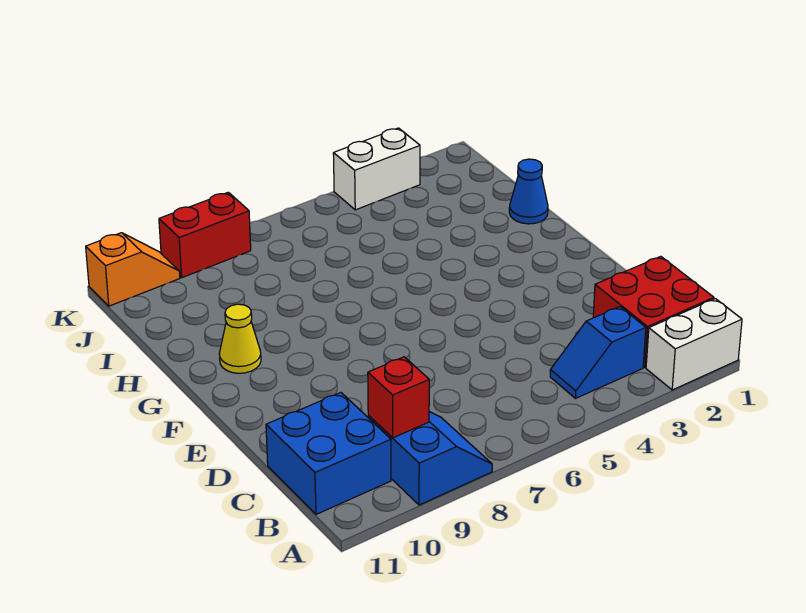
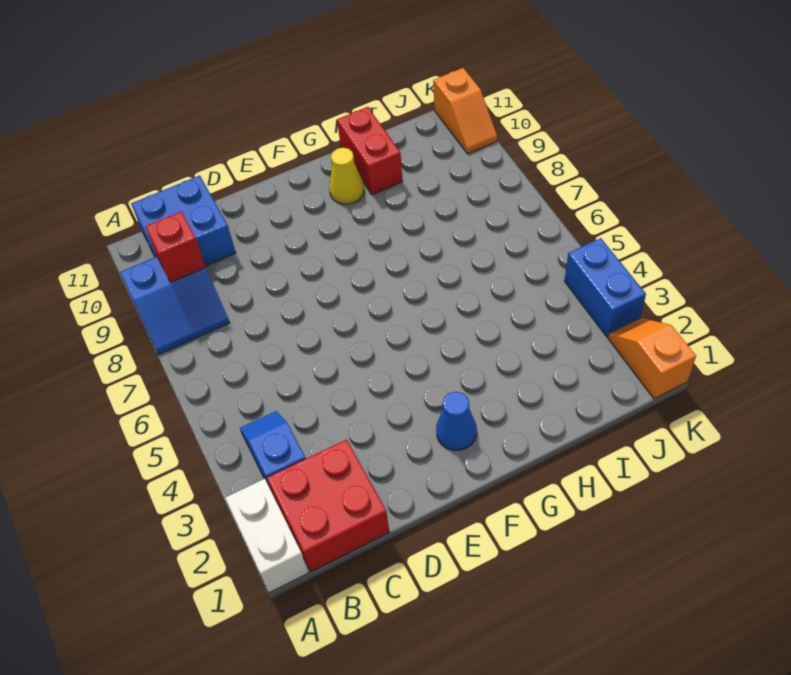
blue cone H1 level 1 -> blue cone F2 level 1
none -> orange slope K1:K2 level 1 top 1
white brick K3:K4 level 1 -> blue brick K3:K4 level 1
red brick K8:K9 level 1 -> red brick H10:H11 level 1

